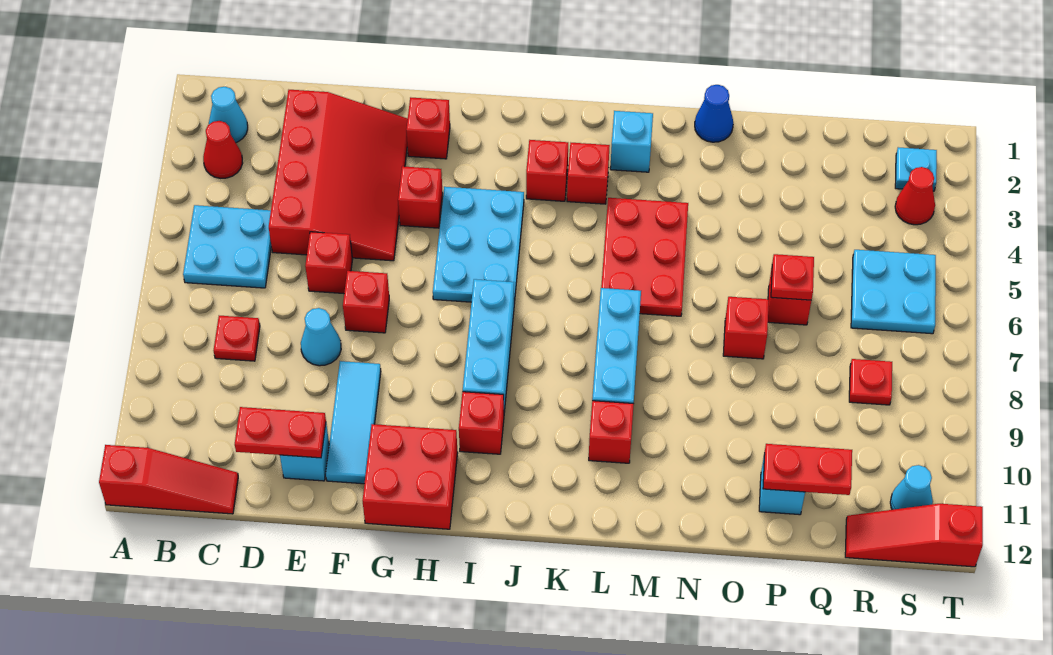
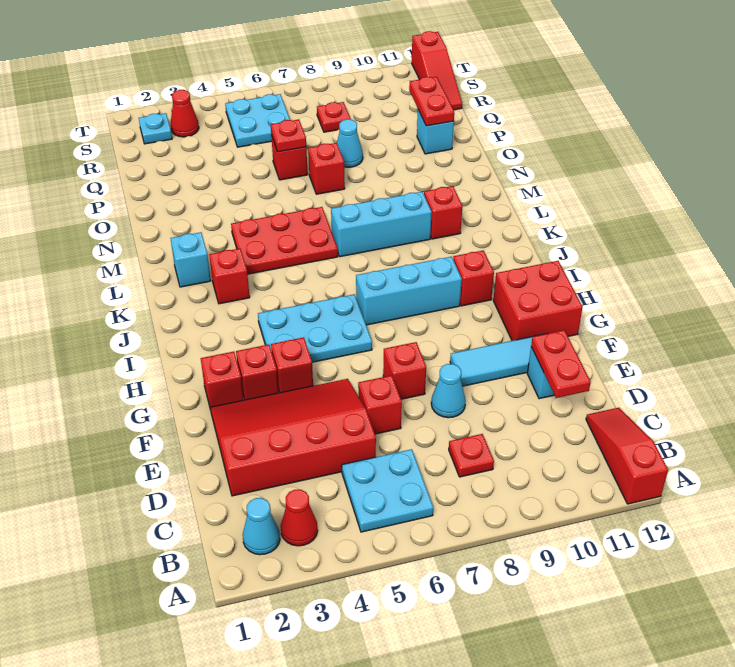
red brick J3 level 1 -> red brick G3 level 1
blue cone N1 level 1 -> none
cyan cone S11 level 1 -> cyan cone P8 level 1

